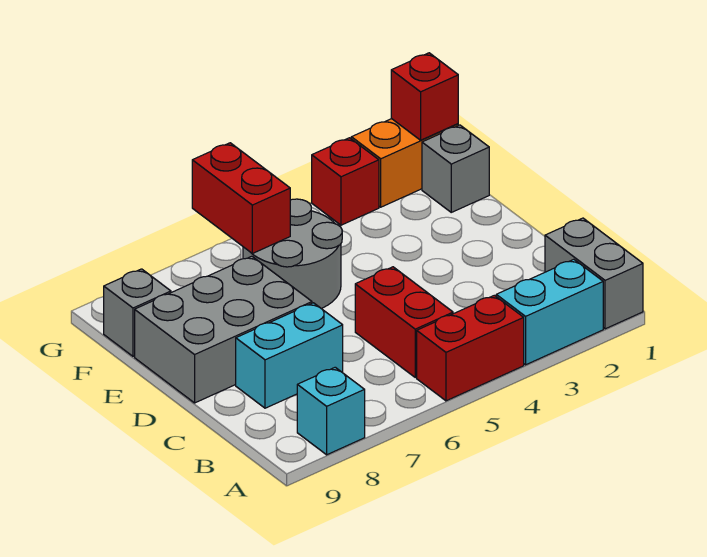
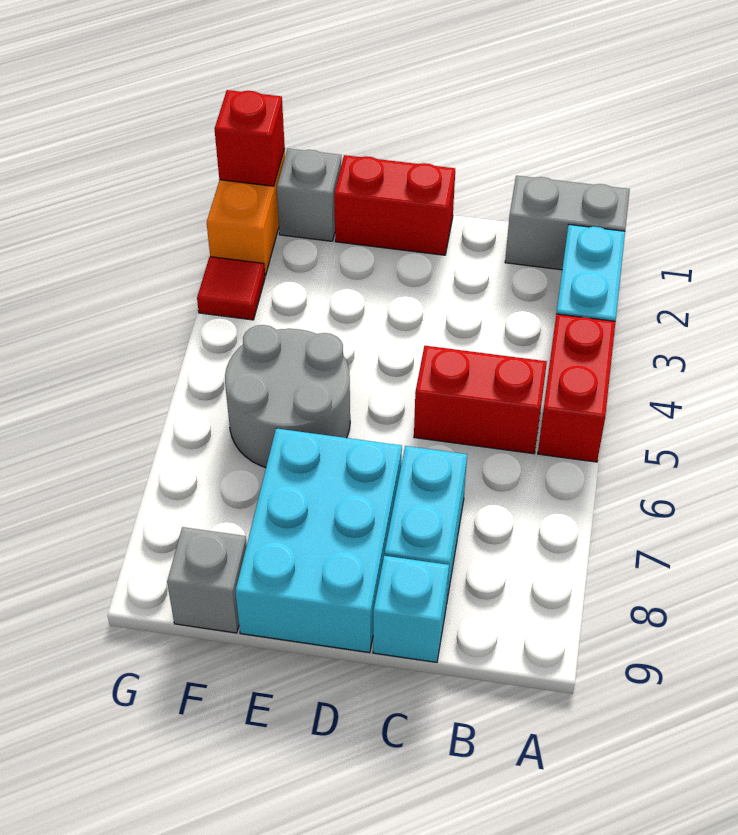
cyan brick A8 level 1 -> cyan brick C9 level 1
grey brick D7:E9 level 1 -> cyan brick D7:E9 level 1
red brick F6:G6 level 2 -> red brick D1:E1 level 1
red brick G3 level 1 -> red tile G3 level 1

